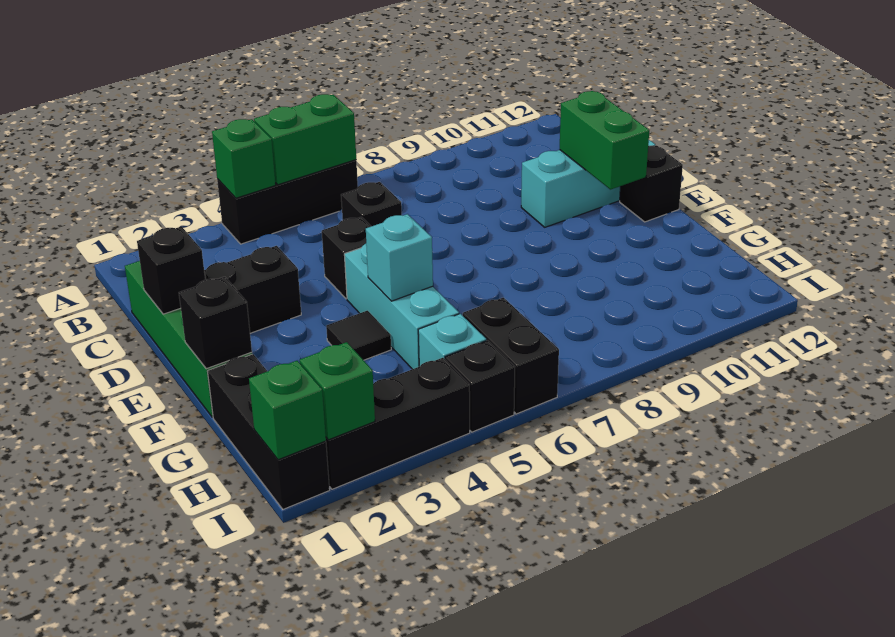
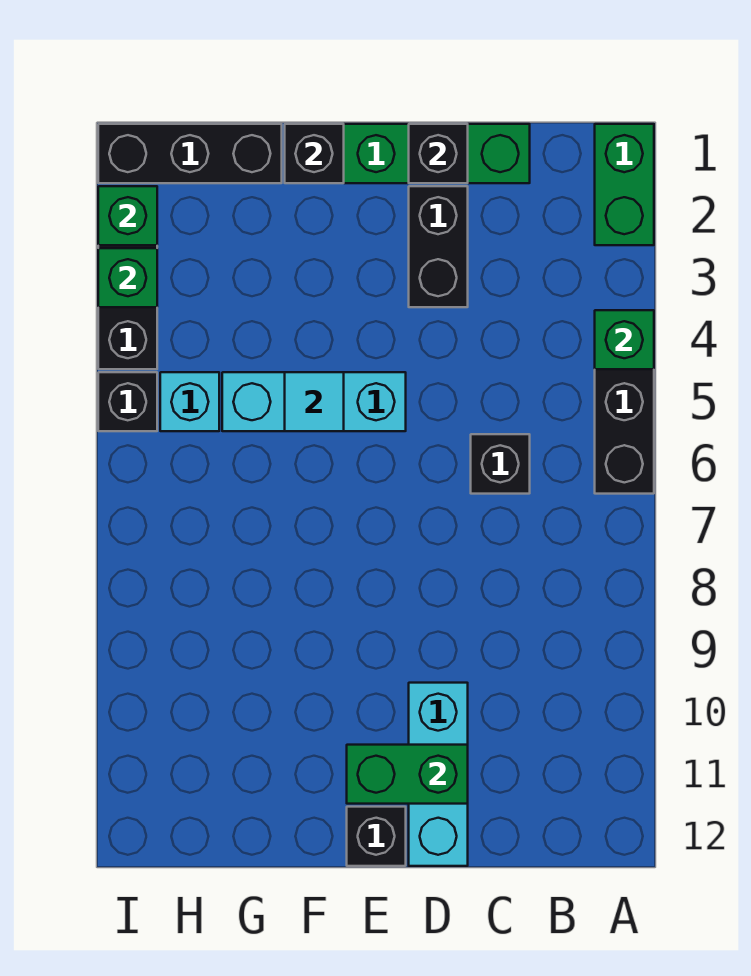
green brick A5:A6 level 2 -> green brick A1:A2 level 1
black brick D5 level 1 -> none
black tile F4 level 1 -> none
cyan brick F5 level 2 -> cyan tile F5 level 2
black brick H6:I6 level 1 -> none
green brick I1 level 2 -> green brick I3 level 2

